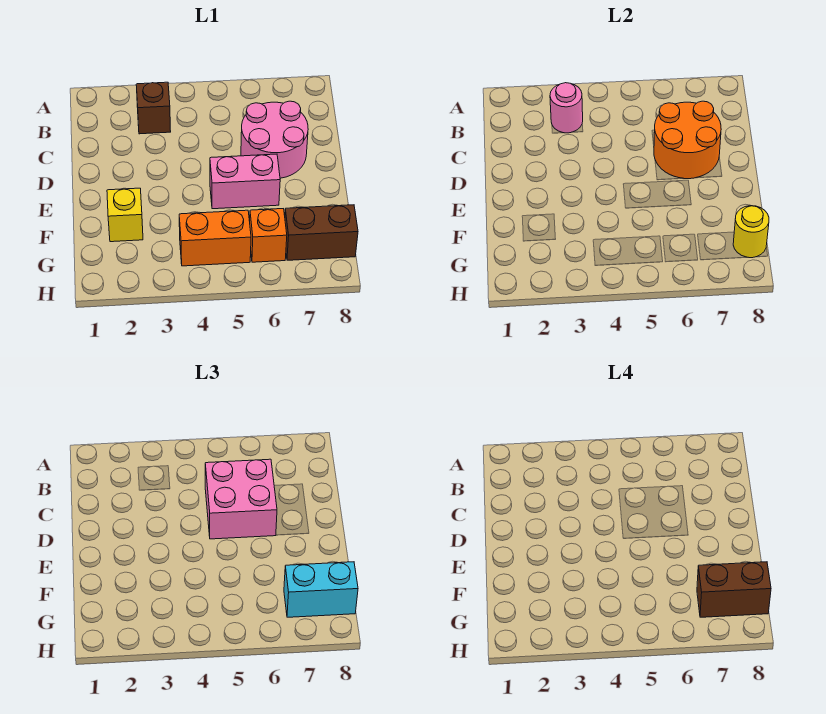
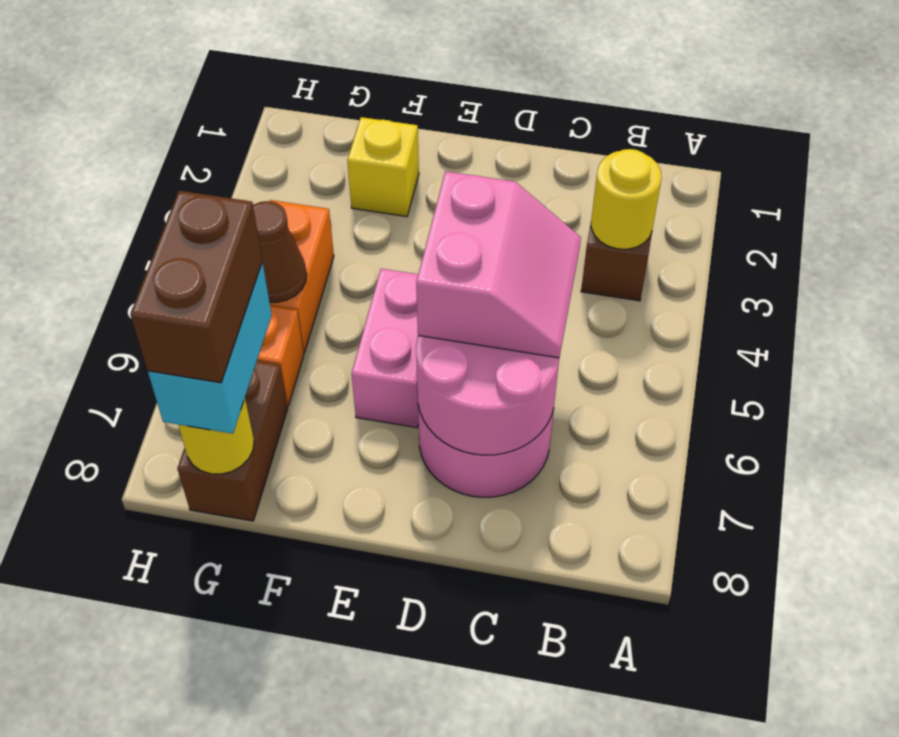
pink round brick B3 level 2 -> yellow round brick B3 level 2
pink brick C5:D6 level 3 -> pink slope C5:D6 level 3 top D
orange round brick C6:D7 level 2 -> pink round brick C6:D7 level 2
none -> brown cone G5 level 2

